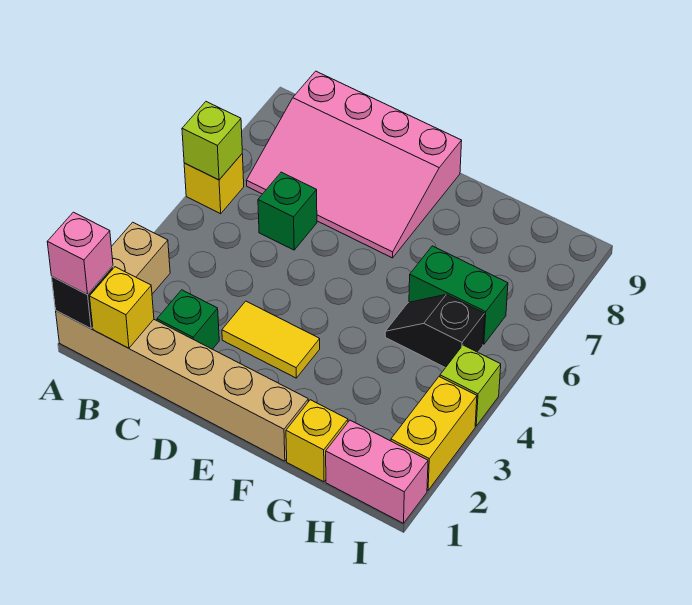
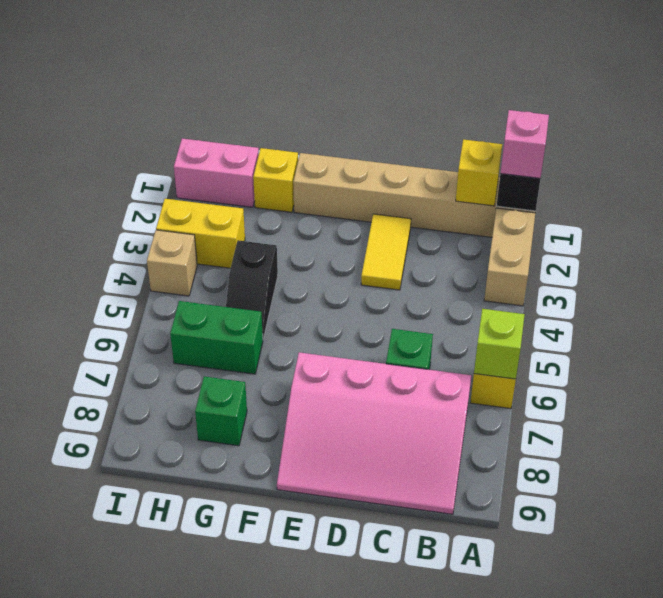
pink slope B7:E9 level 1 top 9 -> pink slope B7:E9 level 1 top 7
green brick C2 level 1 -> green brick G8 level 1
yellow tile D3:E3 level 1 -> yellow tile D2:D3 level 1
black slope G5:H5 level 1 top H -> black slope G4:G5 level 1 top 4
yellow brick I2:I3 level 1 -> yellow brick H3:I3 level 1
lime brick I4 level 1 -> tan brick I4 level 1

